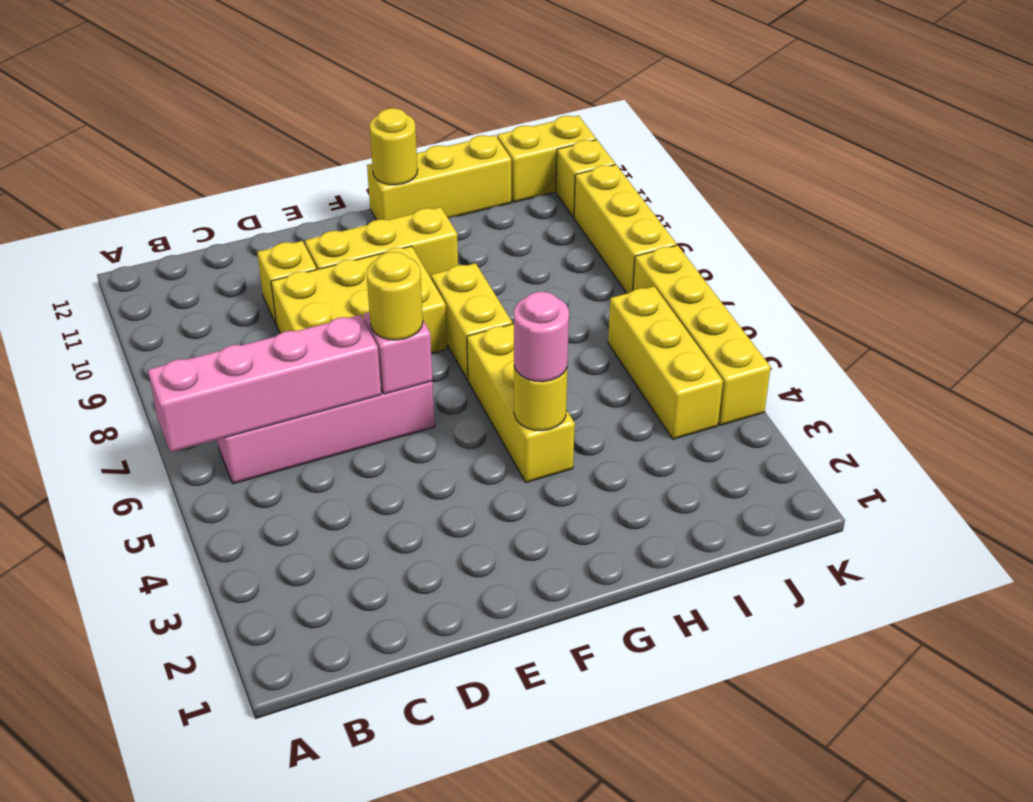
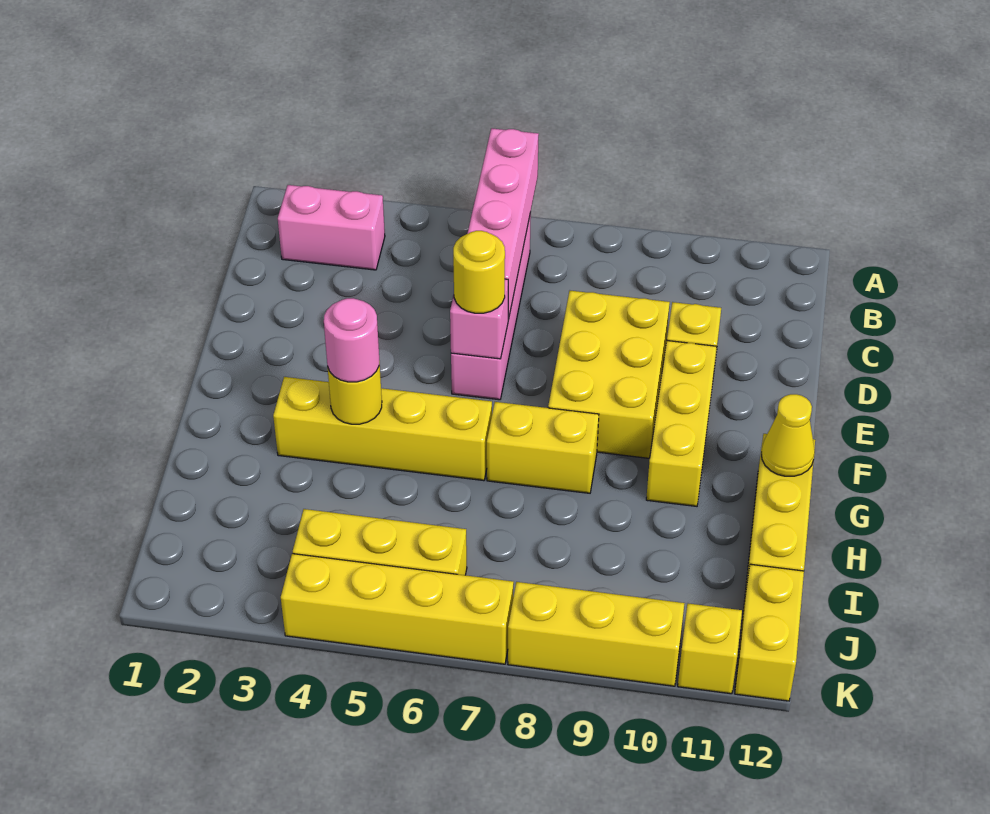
none -> pink brick B2:B3 level 1
yellow brick G4:G6 level 1 -> yellow brick G3:G6 level 1
yellow round brick G12 level 2 -> yellow cone G12 level 2

